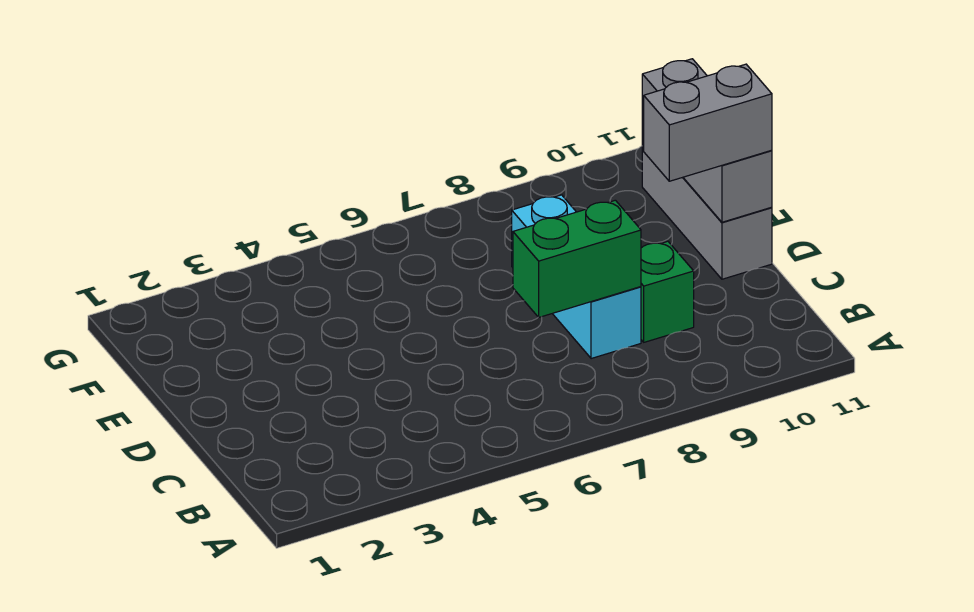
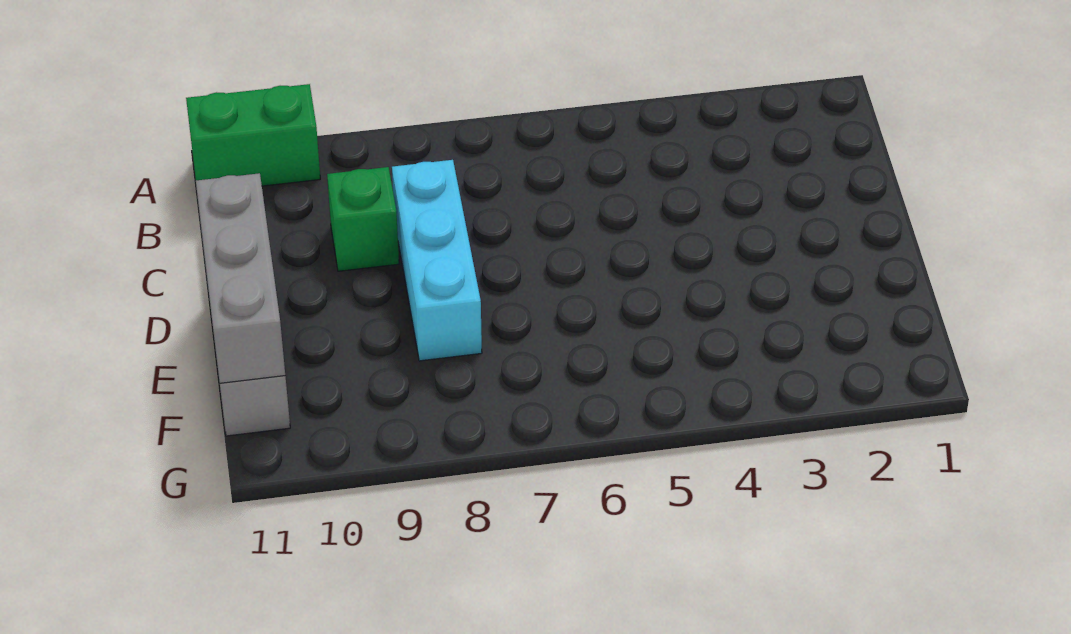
green brick C7:C8 level 2 -> green brick A10:A11 level 1
grey brick D10:D11 level 3 -> none

